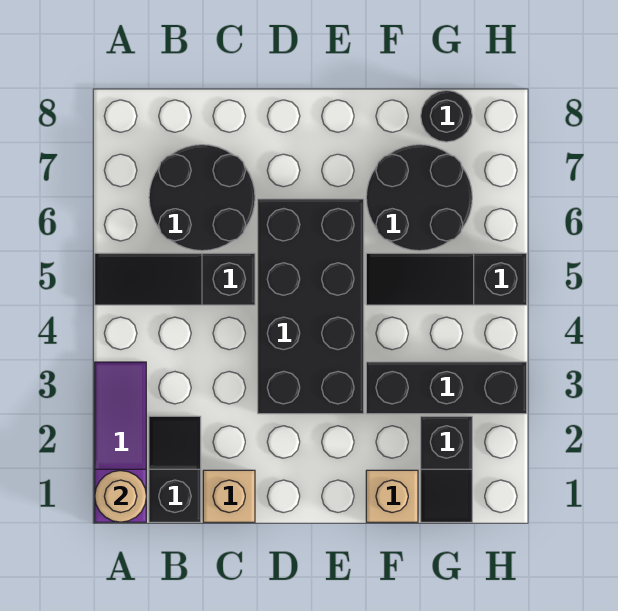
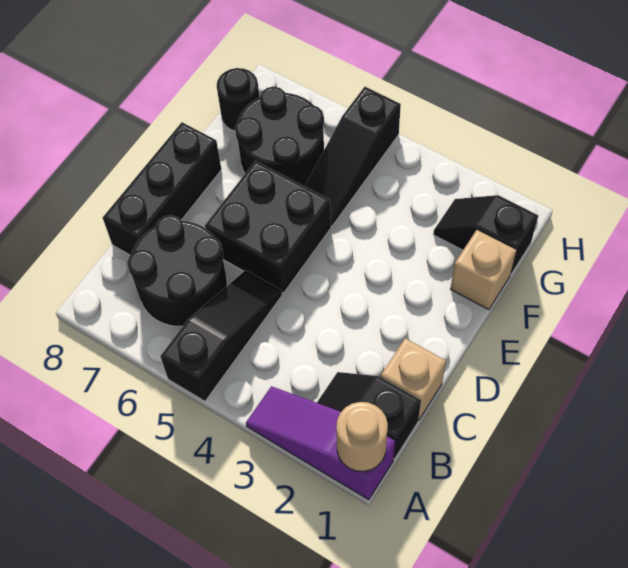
black slope A5:C5 level 1 top C -> black slope A5:C5 level 1 top A
black brick D3:E6 level 1 -> black brick D5:E6 level 1
black brick F3:H3 level 1 -> black brick C8:E8 level 1
black slope G1:G2 level 1 top 2 -> black slope G1:G2 level 1 top 1

